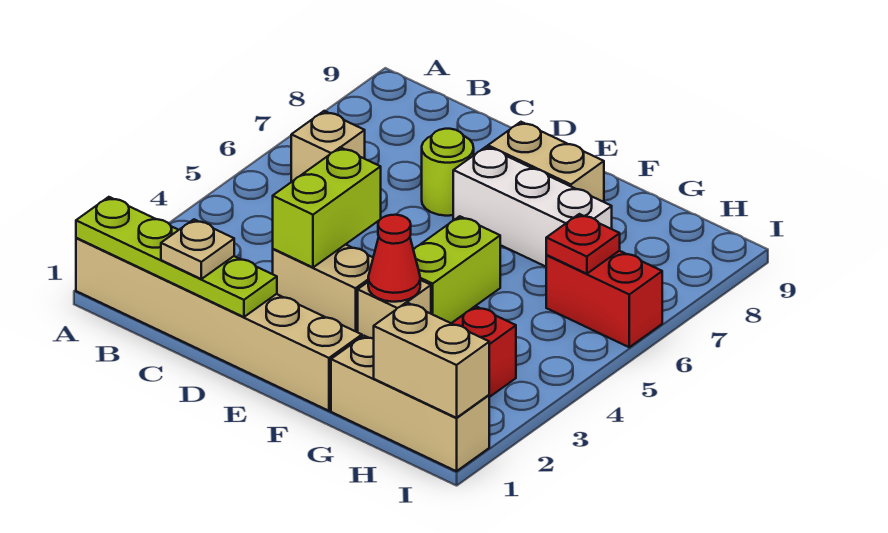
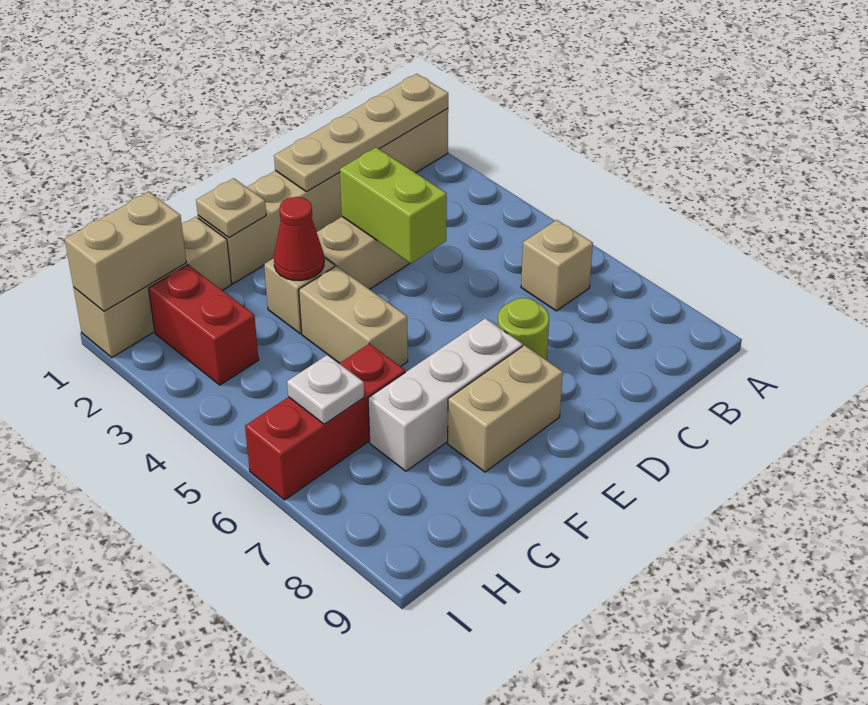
lime plate A1:D1 level 2 -> tan plate A1:D1 level 2
tan plate C1 level 3 -> tan plate F1 level 2
lime brick F4:F5 level 1 -> tan brick F4:F5 level 1
red brick H6:I6 level 1 -> red brick G6:I6 level 1
red plate H6 level 2 -> white plate H6 level 2

